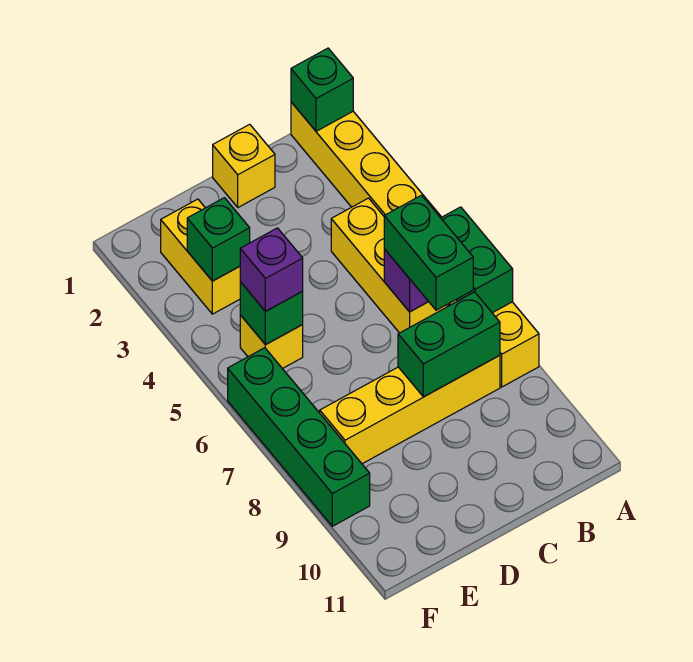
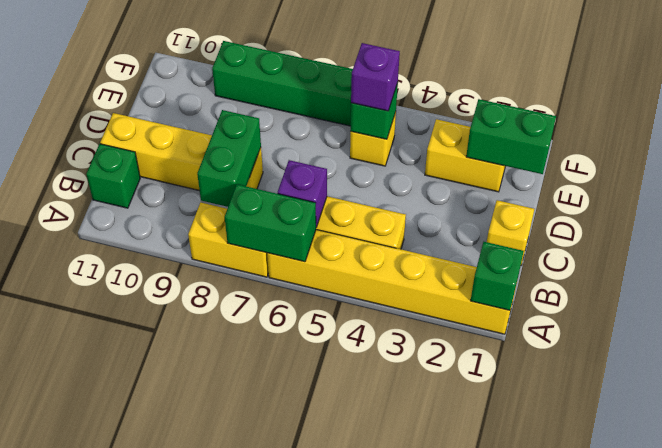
green brick B6:B7 level 3 -> green brick E1:E2 level 2
yellow brick B8:E8 level 1 -> yellow brick C8:C11 level 1
green brick E3 level 2 -> green brick B11 level 1

